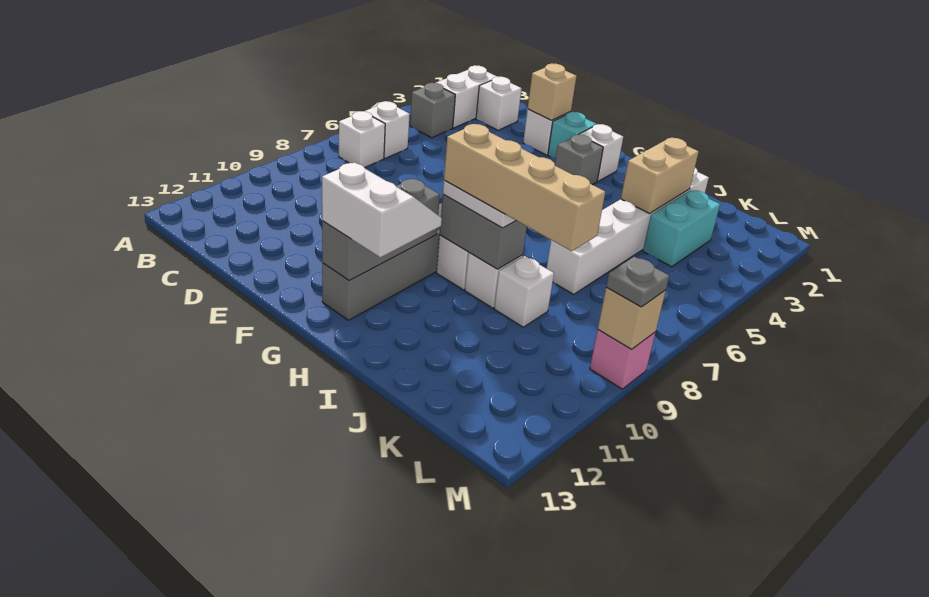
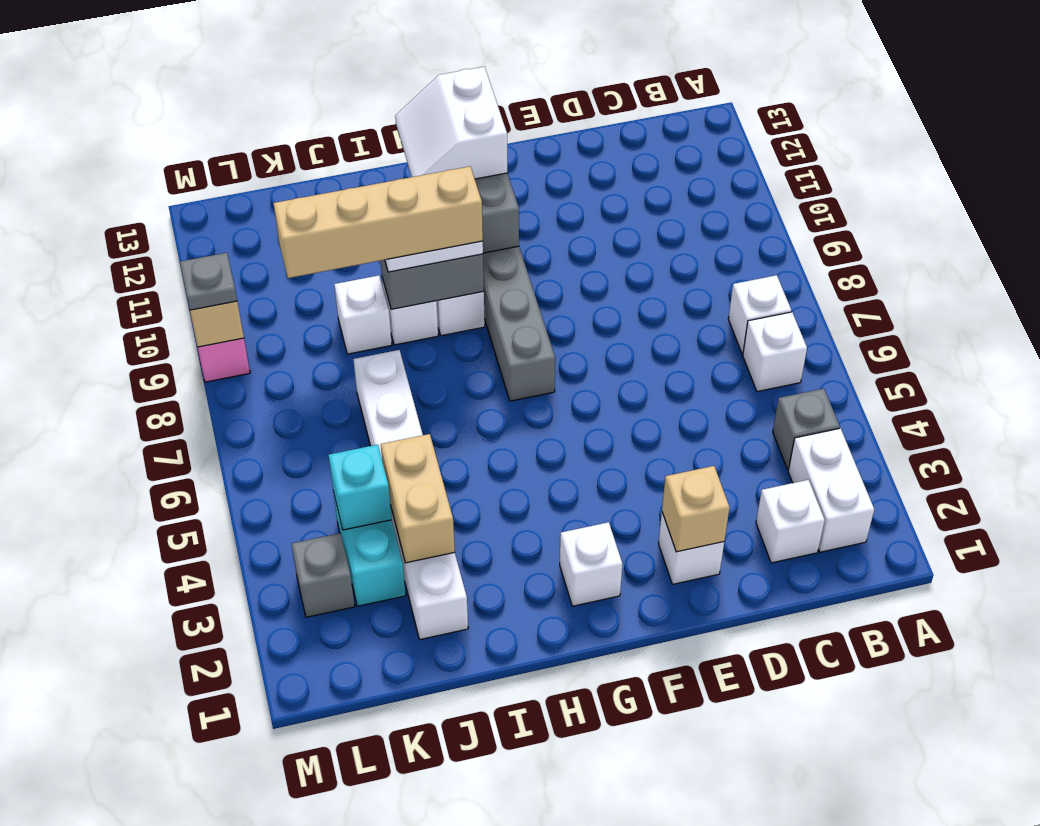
cyan brick F2 level 1 -> cyan brick K4 level 2
grey brick G3 level 1 -> grey brick L3 level 1
white slope G11:H12 level 3 top 12 -> white slope G11:H12 level 3 top G

